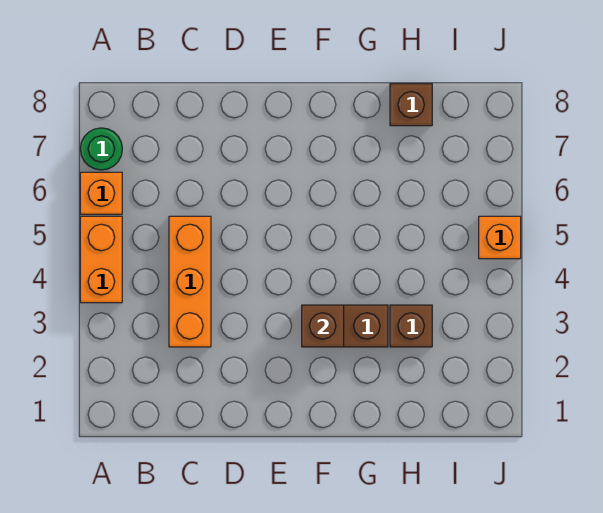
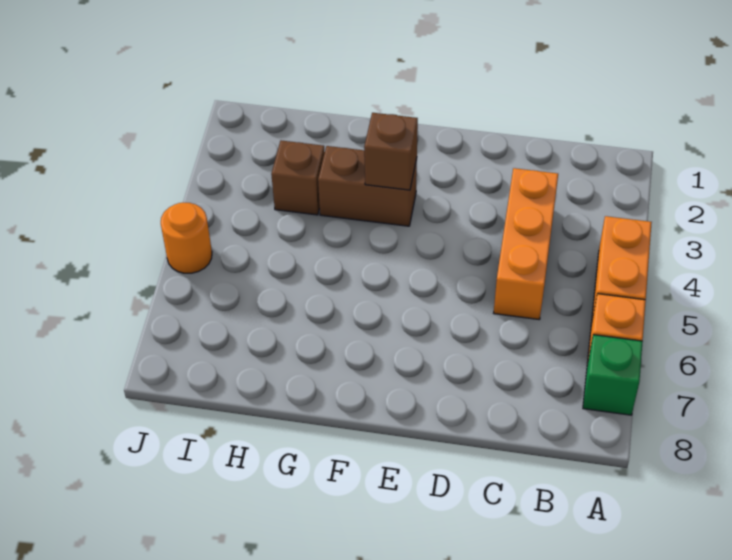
green round brick A7 level 1 -> green brick A7 level 1
brown brick H8 level 1 -> none
orange brick J5 level 1 -> orange round brick J5 level 1

